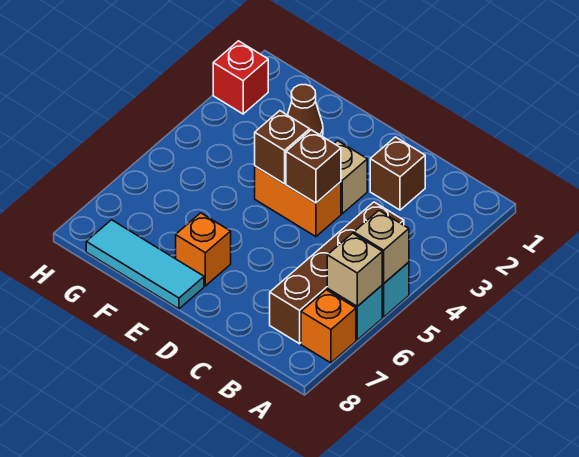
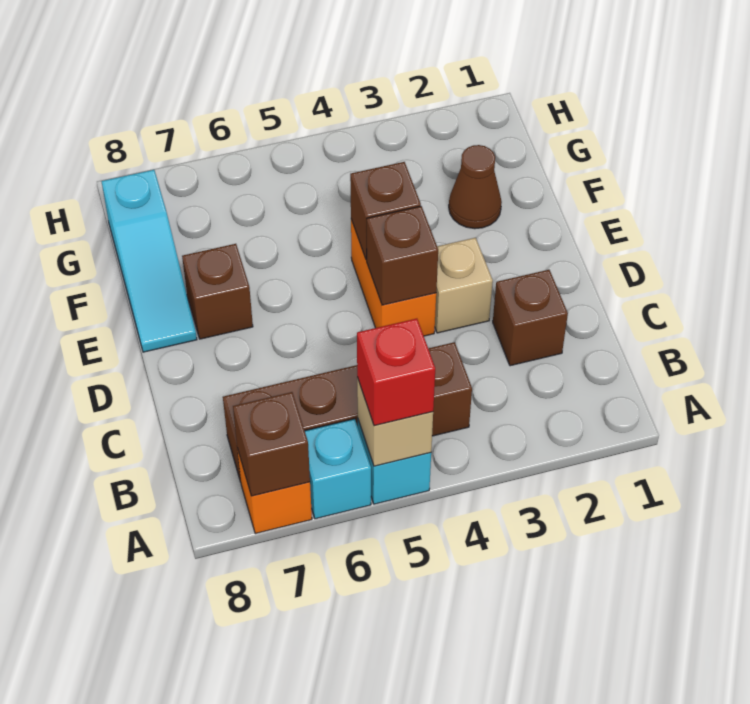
tan brick A6 level 2 -> none
none -> brown brick A7 level 2
orange brick E7 level 1 -> brown brick E7 level 1
cyan tile E8:G8 level 1 -> cyan slope E8:G8 level 1 top G
red brick H2 level 1 -> red brick A5 level 3

